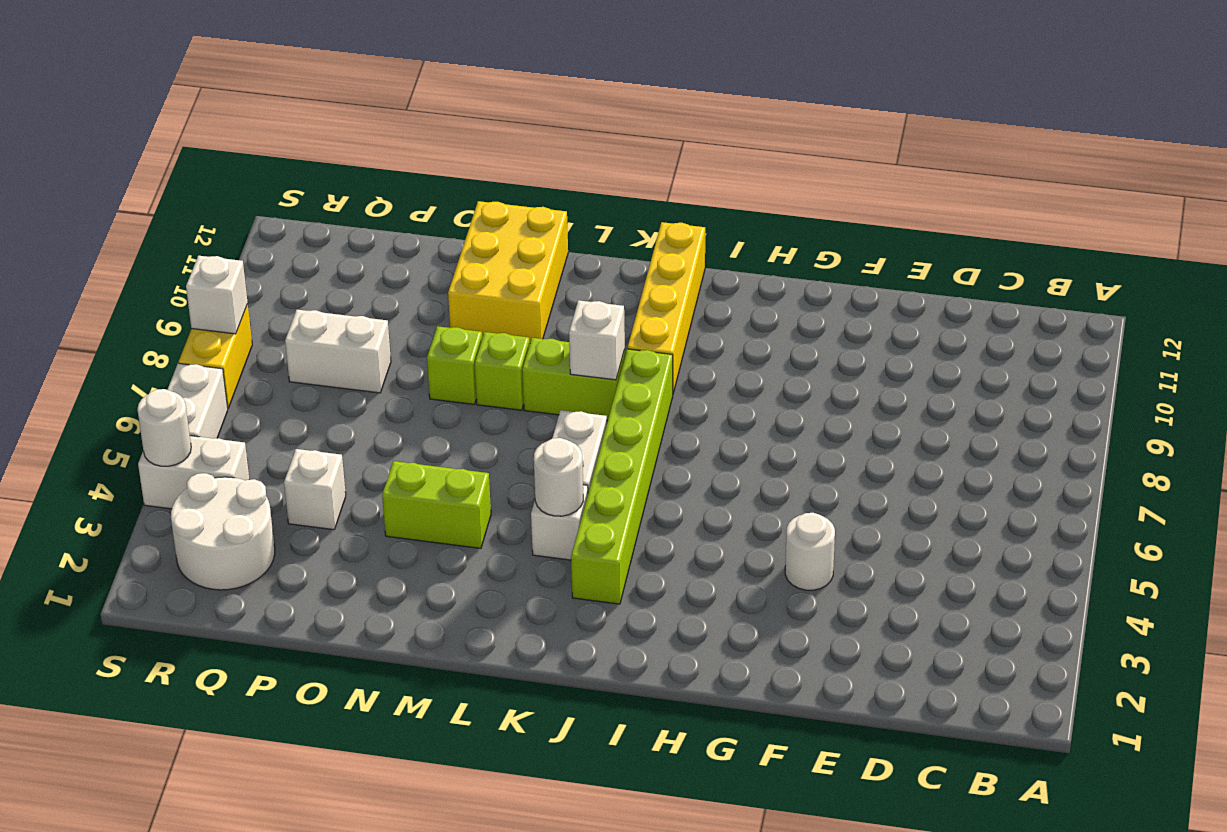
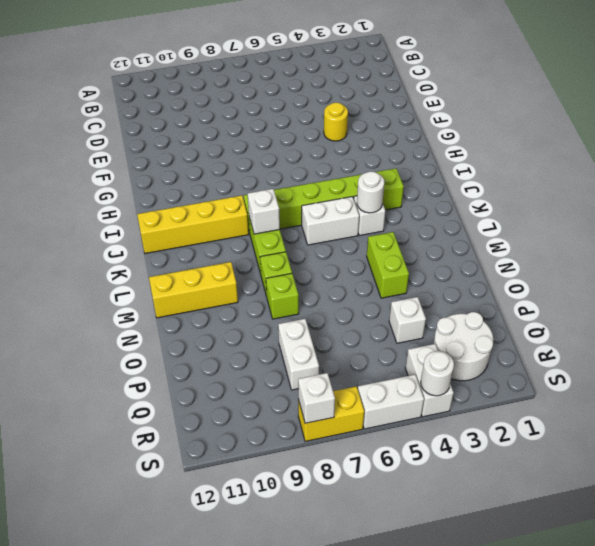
white round brick F4 level 1 -> yellow round brick F4 level 1
yellow brick M10:N12 level 1 -> yellow brick M10:M12 level 1

